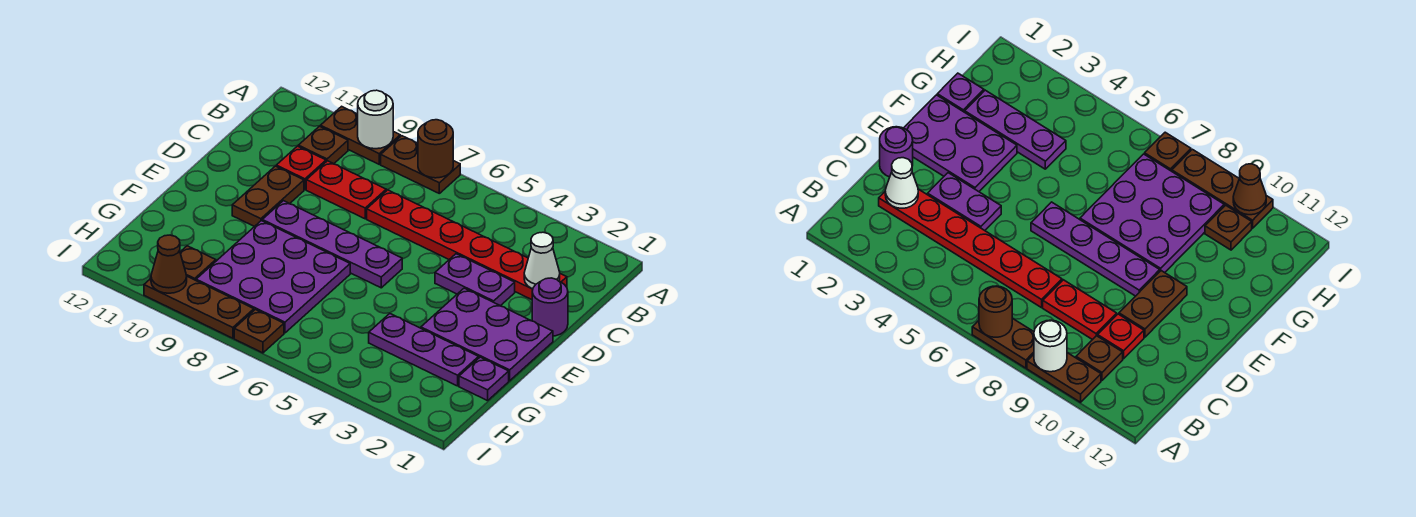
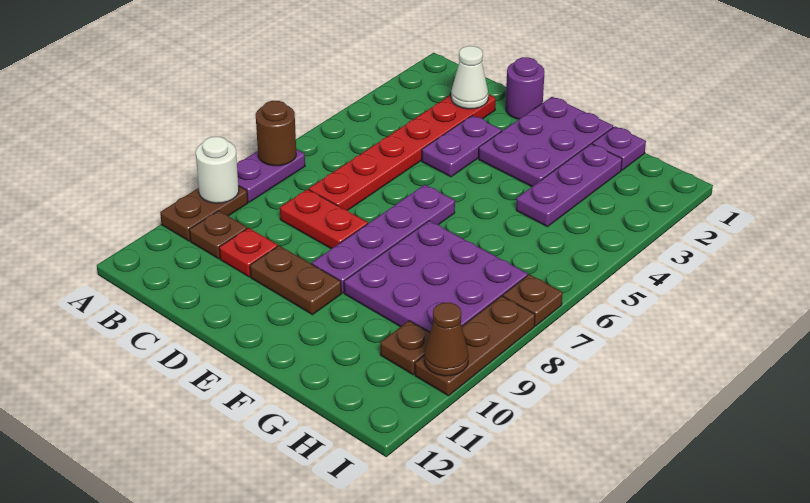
brown plate A7:A8 level 1 -> purple plate A7:A8 level 1
red plate C8:C9 level 1 -> red plate C8:D8 level 1

